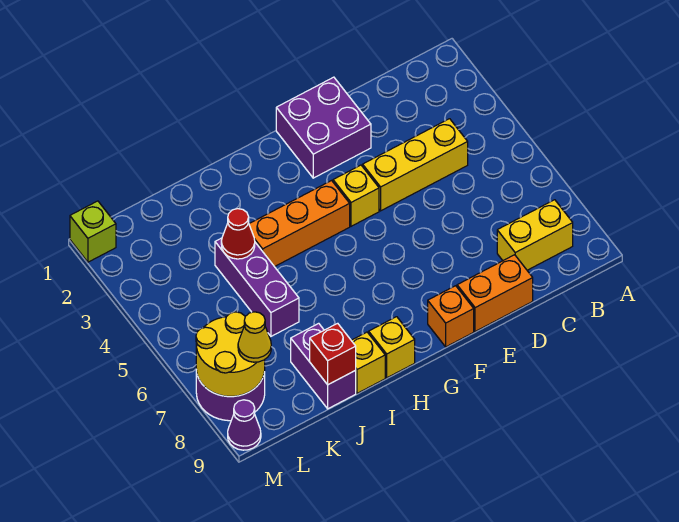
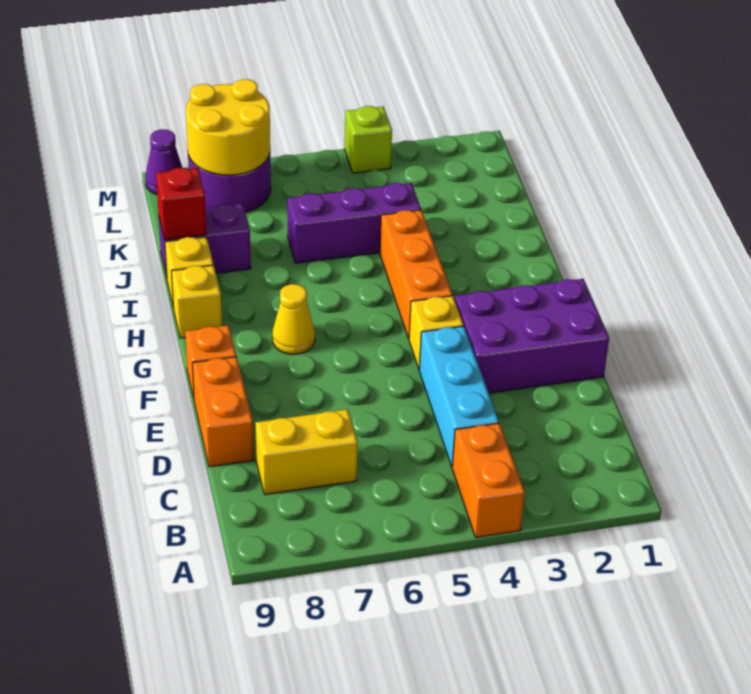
none -> orange brick A4:B4 level 1
yellow brick B8:C8 level 1 -> yellow brick C7:C8 level 1
yellow brick C4:E4 level 1 -> cyan brick C4:E4 level 1
purple brick E1:F2 level 1 -> purple brick E1:F3 level 1
red cone J4 level 2 -> none
yellow cone L8 level 3 -> yellow cone G7 level 1
lime brick M1 level 1 -> lime brick M4 level 1

